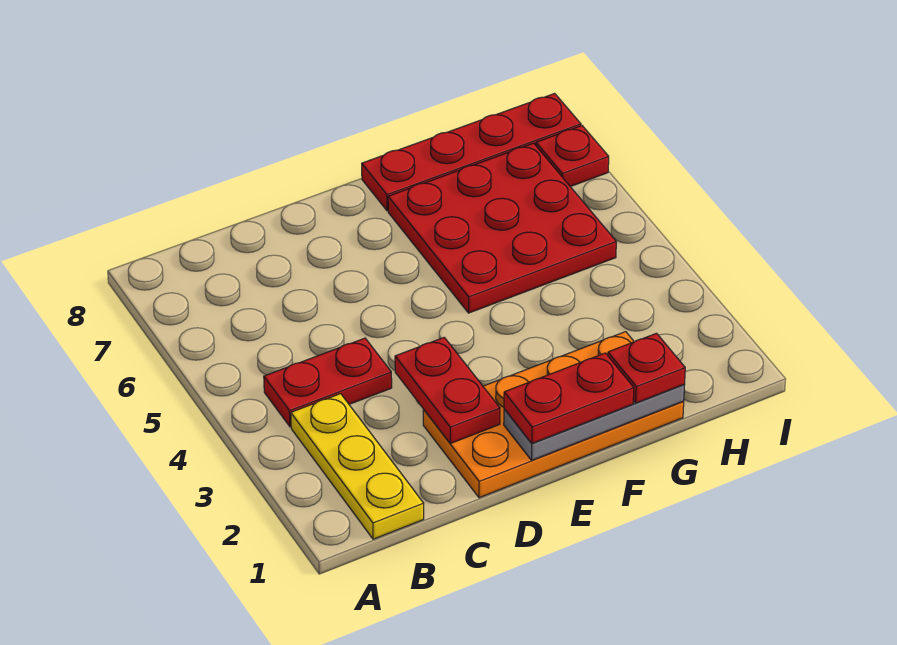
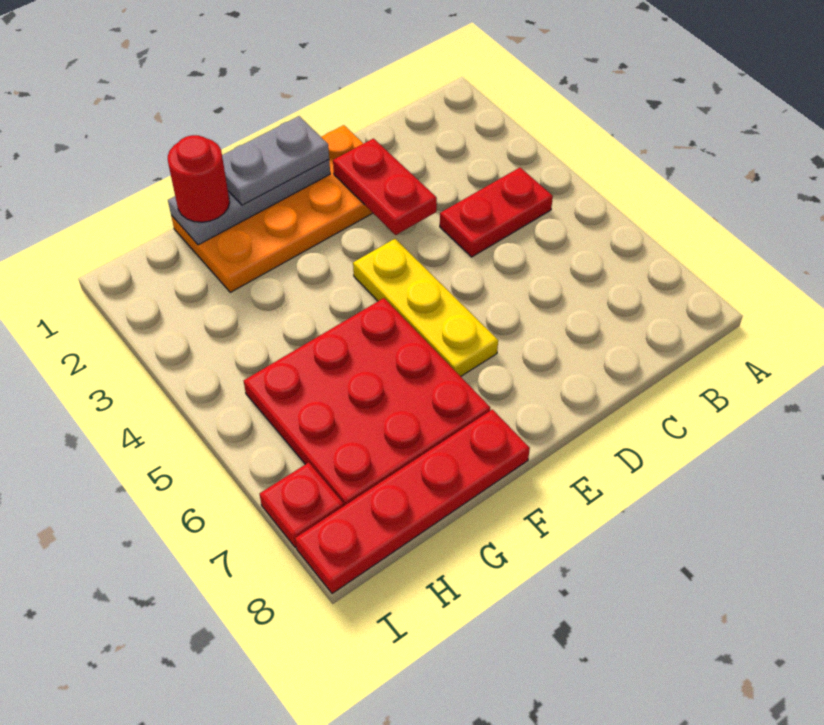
yellow plate B1:B3 level 1 -> yellow plate E4:E6 level 1
red plate E1:F1 level 3 -> grey plate E1:F1 level 3
red plate G1 level 3 -> red round brick G1 level 3

